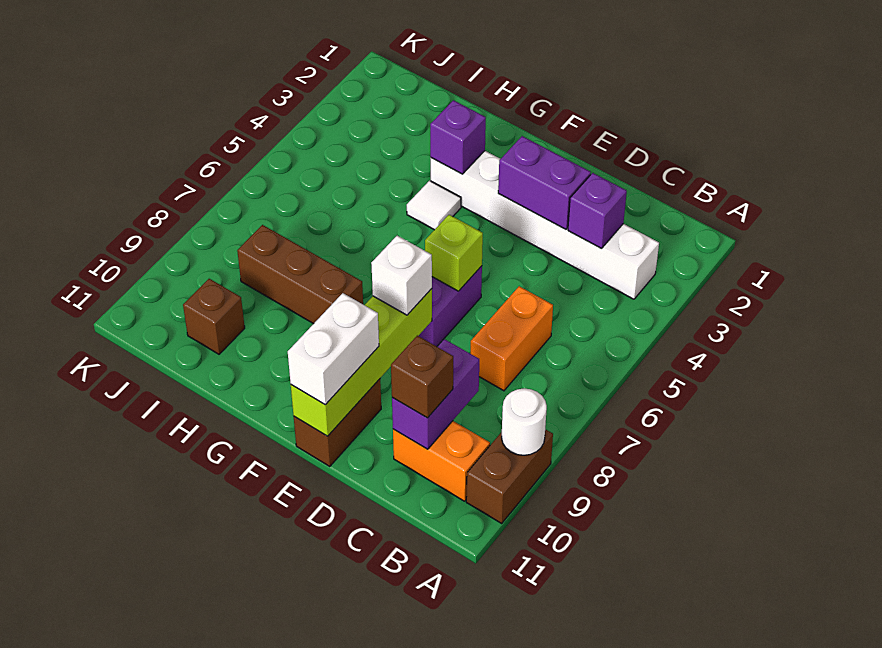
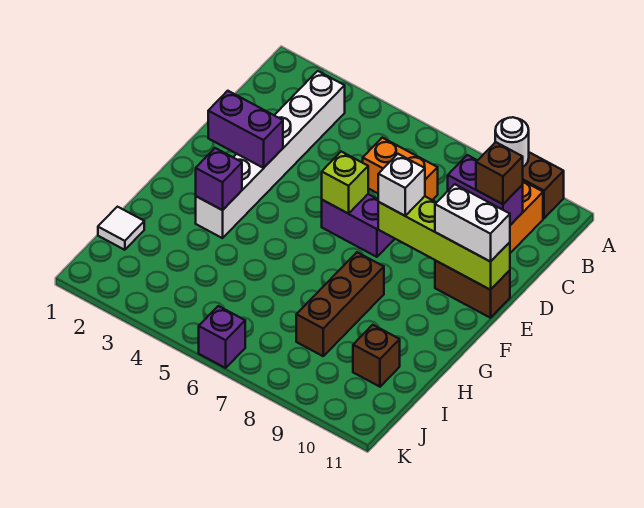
purple brick C3 level 2 -> purple brick K6 level 1
purple brick D3:E3 level 2 -> purple brick E2:E3 level 2
white tile G4 level 1 -> white tile I1 level 1

